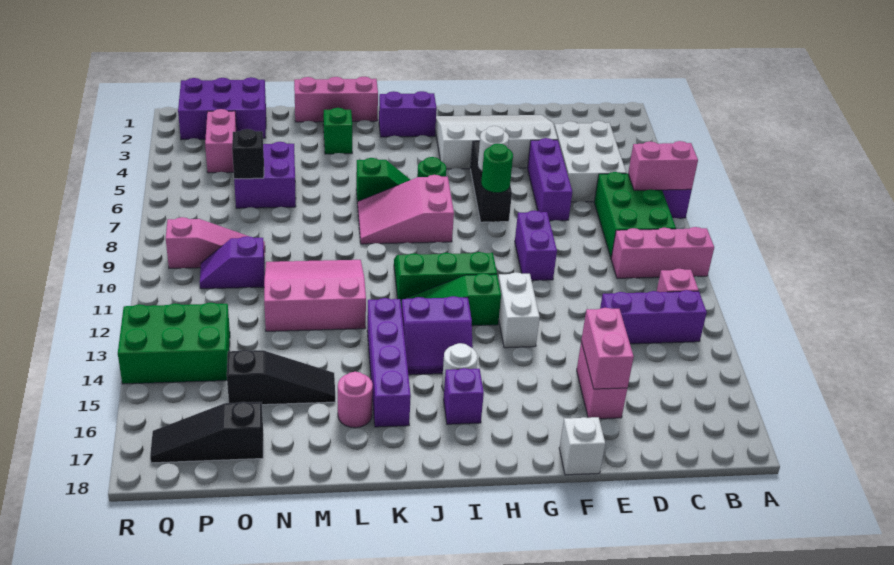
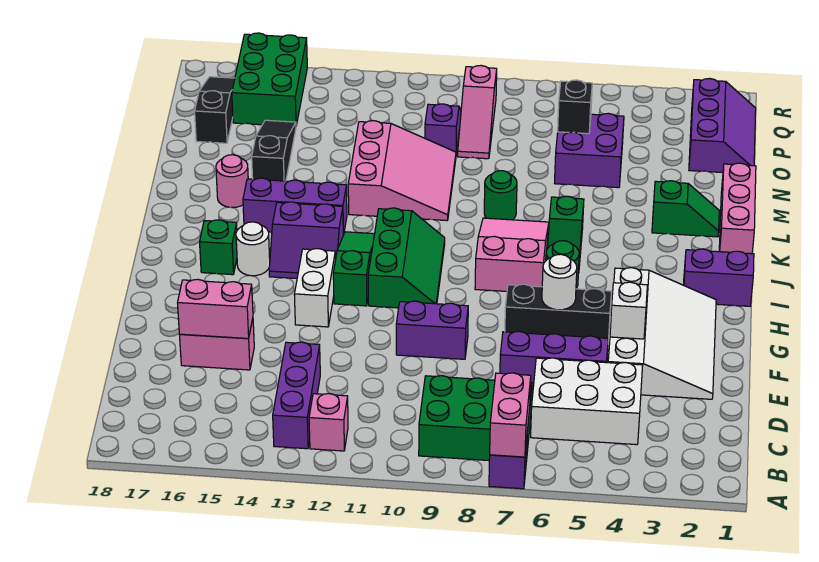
pink brick A10:C10 level 1 -> none
white brick F18 level 1 -> white brick F4 level 2
green round brick G7 level 2 -> green round brick L8 level 1
white brick G12:G13 level 1 -> white brick G13:H13 level 1
purple brick I2:J2 level 1 -> purple brick I1:I2 level 1
purple slope I13:J14 level 1 top 13 -> purple slope I13:J14 level 1 top J
purple brick I16 level 1 -> green brick I16 level 1
purple brick K13:K16 level 1 -> purple brick K13:K15 level 1
black slope M15:O15 level 1 top O -> black slope M15:O15 level 1 top M
purple brick O1:Q2 level 1 -> purple slope O1:Q2 level 1 top 2
pink brick P3:P4 level 1 -> none
green brick P13:R14 level 1 -> green brick P15:R16 level 1

